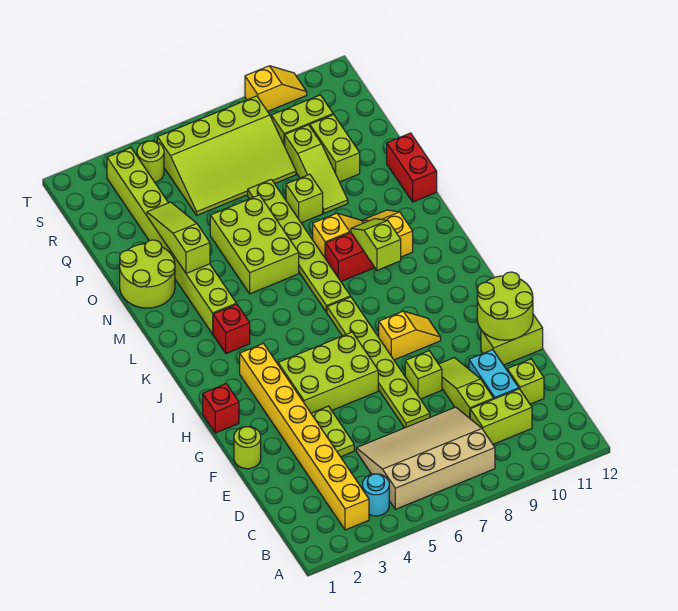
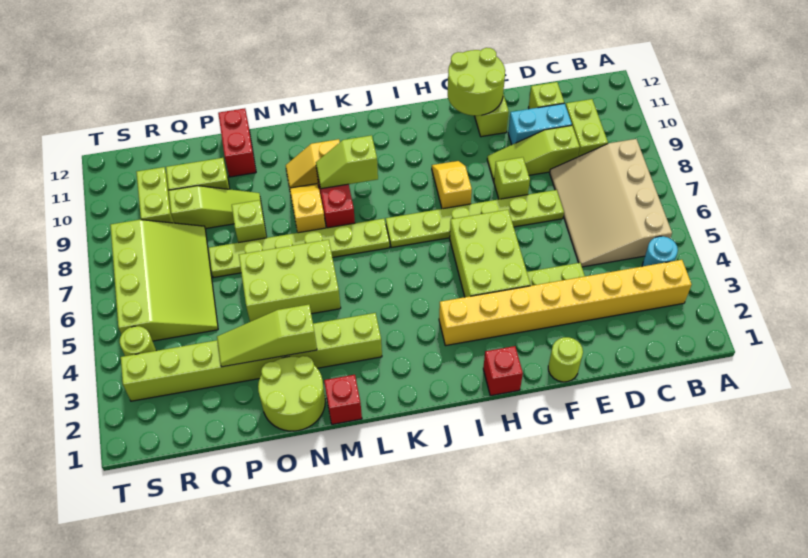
red brick K3 level 1 -> red brick M1 level 1
red brick N12:O12 level 1 -> red brick O11:O12 level 1
yellow slope T9:T10 level 1 top 9 -> none

